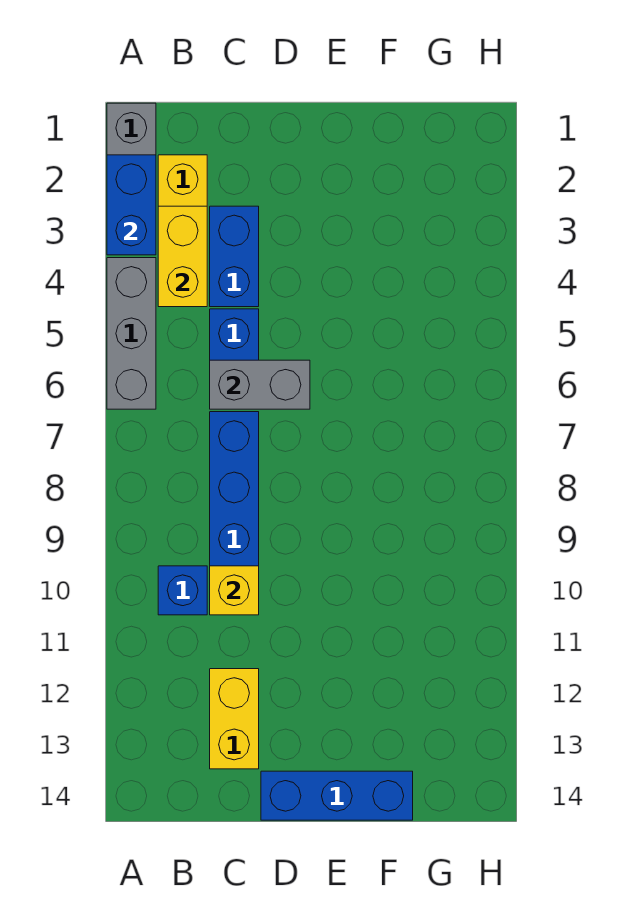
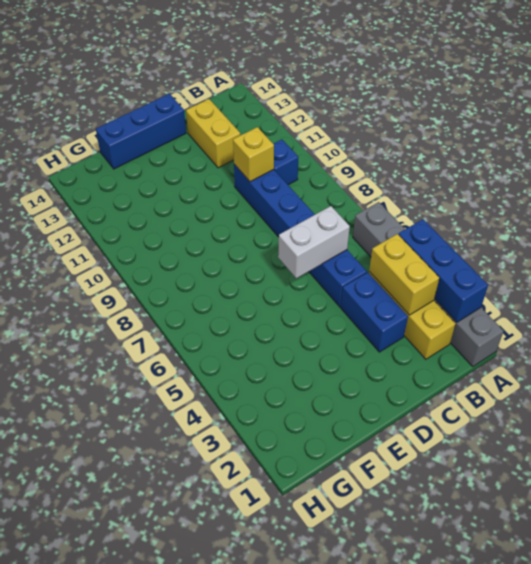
blue brick A2:A3 level 2 -> blue brick A2:A4 level 2
grey brick C6:D6 level 2 -> white brick C6:D6 level 2

